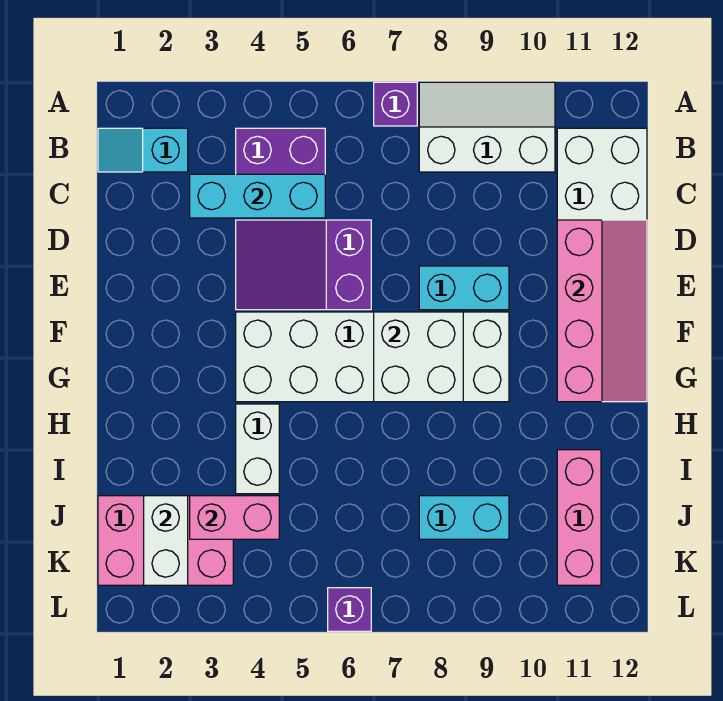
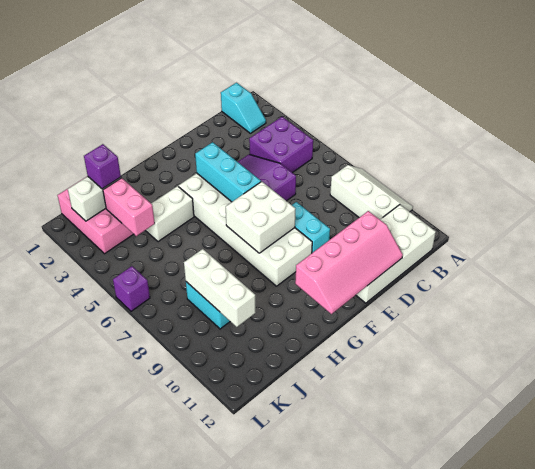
purple brick A7 level 1 -> purple brick J2 level 3
cyan slope B1:B2 level 1 top 2 -> cyan slope B1:B2 level 1 top 1
cyan brick C3:C5 level 2 -> cyan brick F4:F6 level 2
pink brick I11:K11 level 1 -> none
none -> white brick J8:J10 level 2

